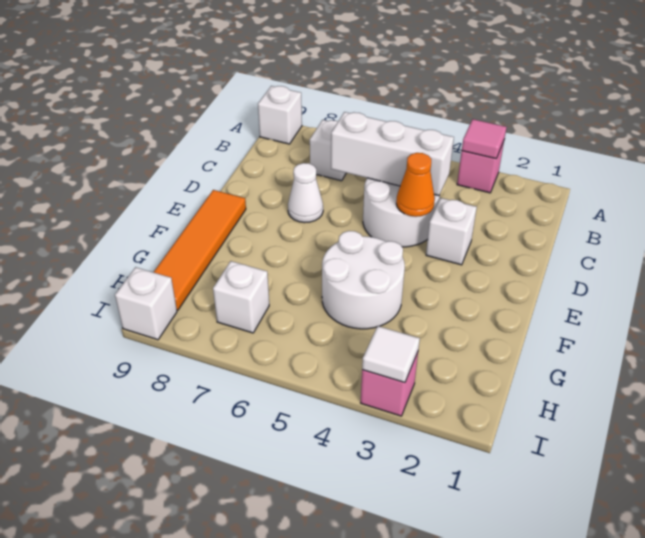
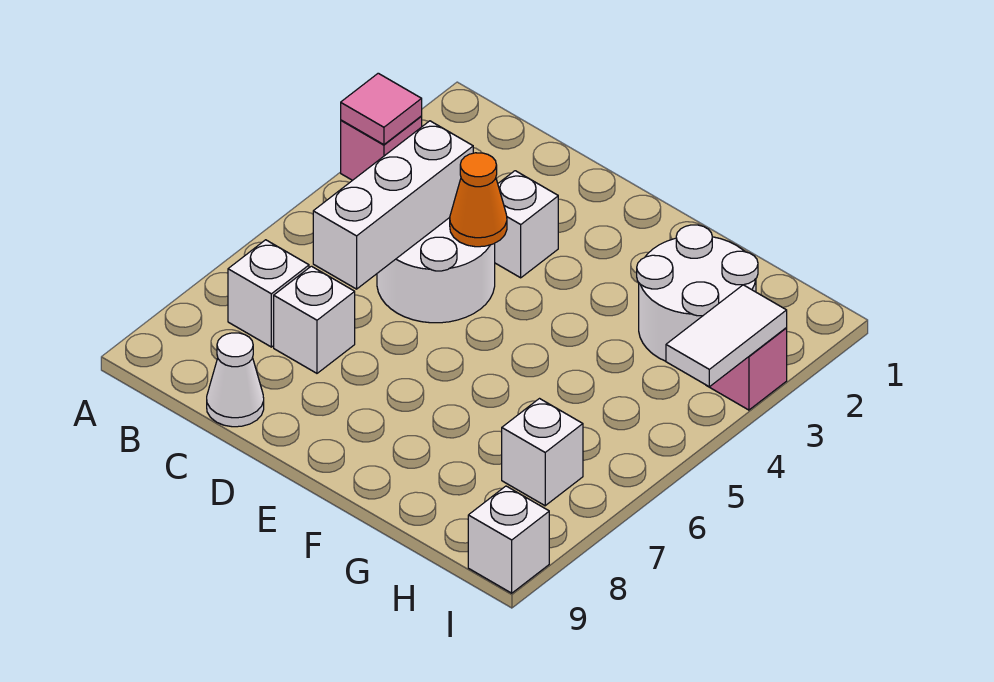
white brick A9 level 1 -> white brick C7 level 1
white cone D7 level 1 -> white cone C9 level 1
orange tile E9:H9 level 1 -> none
white round brick F4:G5 level 1 -> white round brick G2:H3 level 1
white tile I3 level 2 -> white tile I3:I4 level 2

